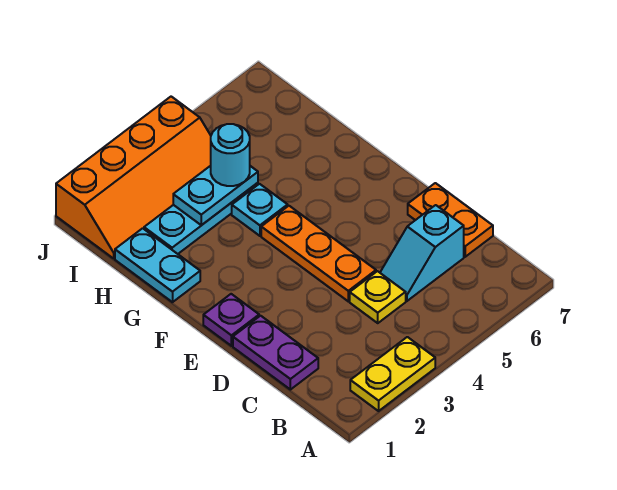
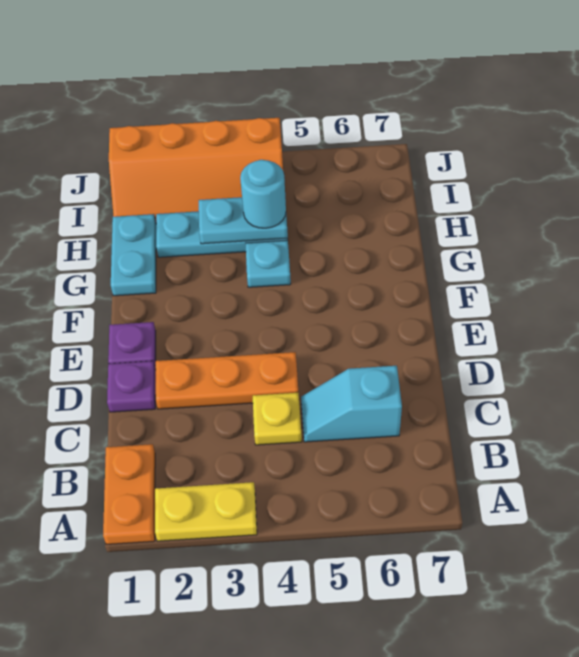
purple plate C1:D1 level 1 -> purple plate D1 level 1
orange plate C7:D7 level 1 -> orange plate A1:B1 level 1
orange plate D4:F4 level 1 -> orange plate D2:D4 level 1

